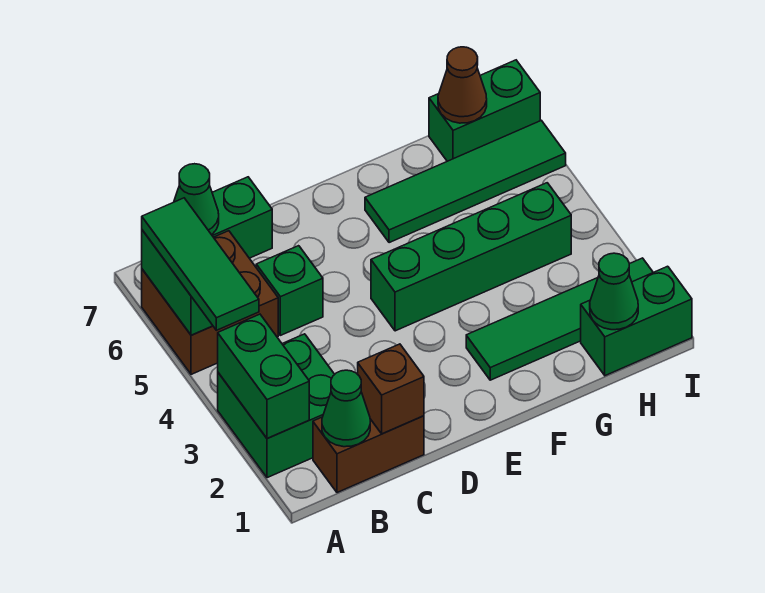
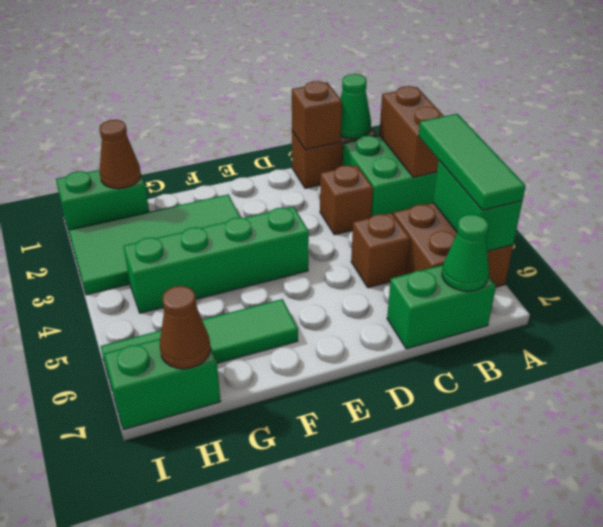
green brick A2:A3 level 2 -> brown brick A2:A3 level 2
none -> brown brick C3 level 1
green brick C5 level 1 -> brown brick C5 level 1
green tile F2:I2 level 1 -> green tile F2:I3 level 1
green cone H1 level 2 -> brown cone H1 level 2

